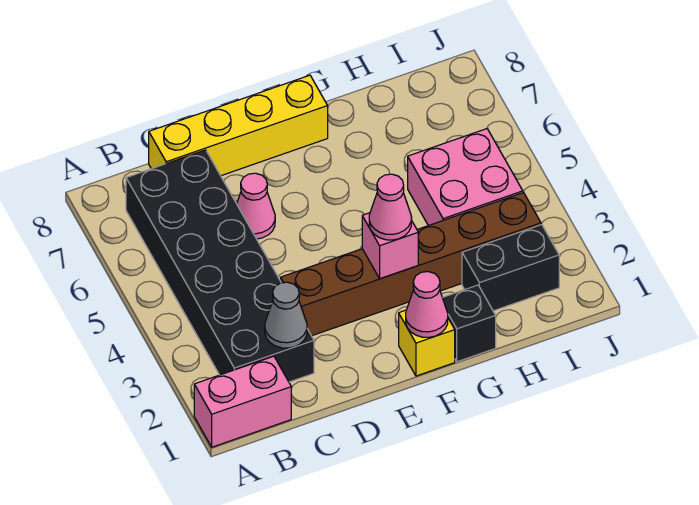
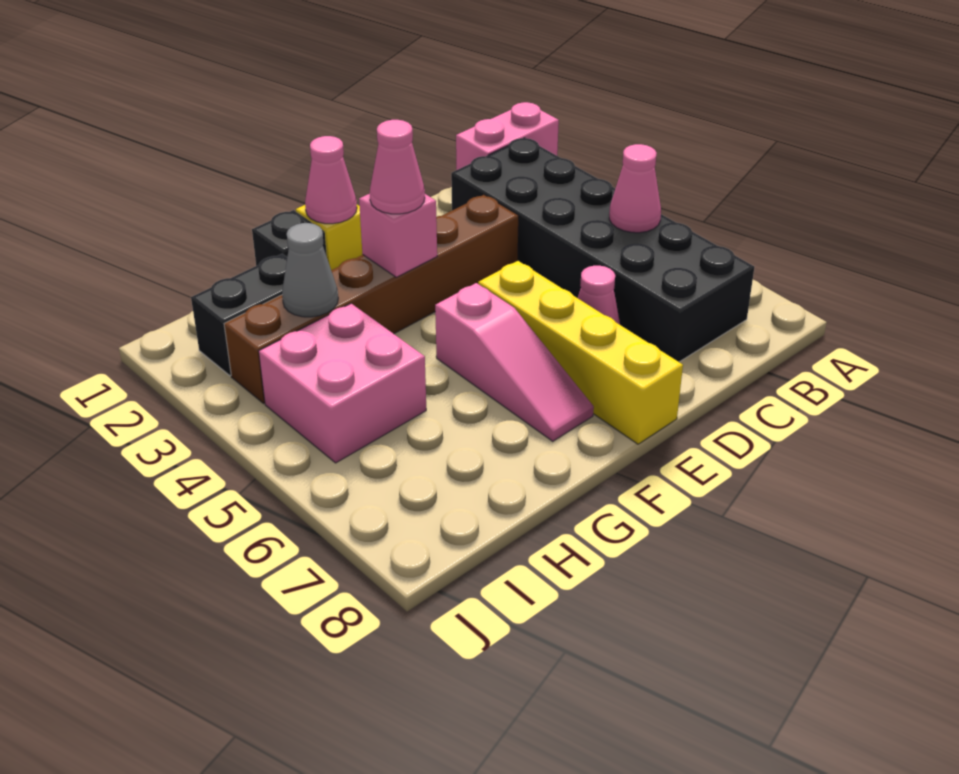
none -> pink cone B5 level 2
grey cone C2 level 2 -> grey cone H3 level 2
yellow brick C8:F8 level 1 -> yellow brick E5:E8 level 1
none -> pink slope F5:F7 level 1 top 5

